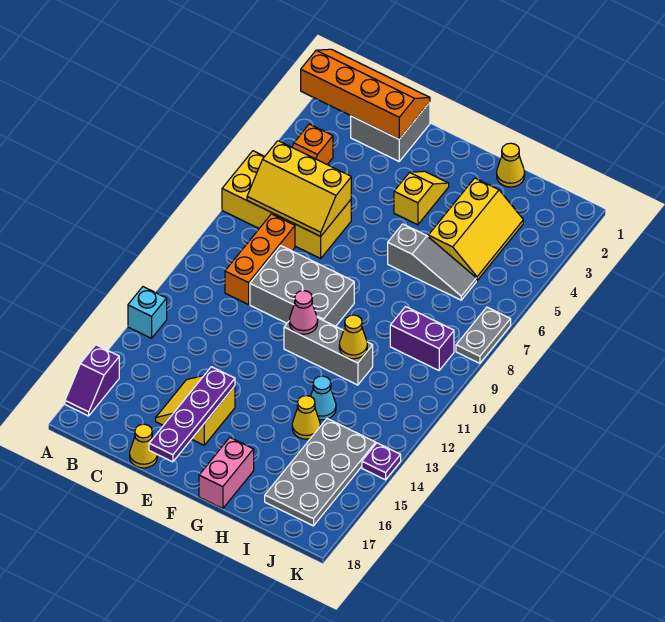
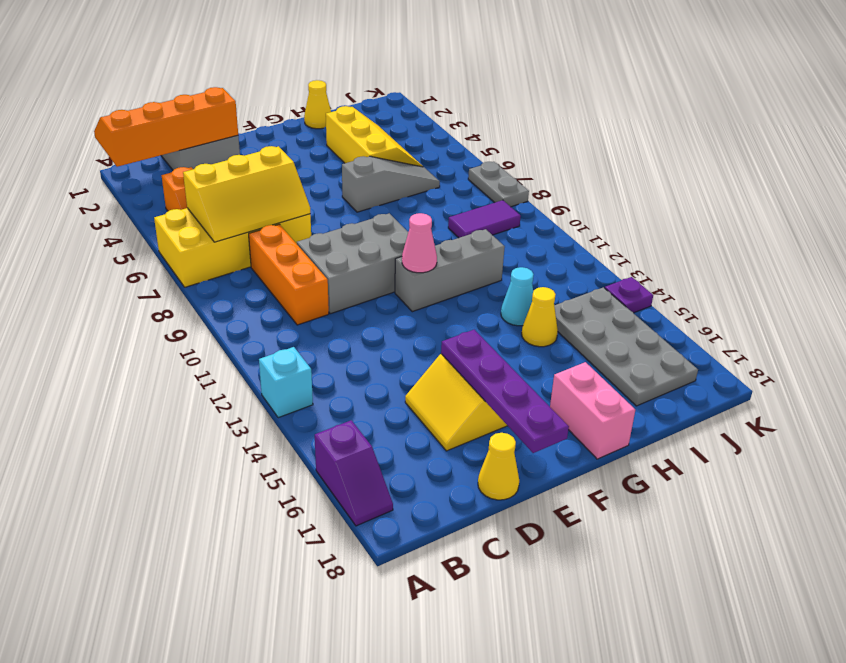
yellow slope F3:F4 level 1 top 4 -> none
yellow cone H11 level 2 -> none
purple brick I9:J9 level 1 -> purple tile I9:J9 level 1

